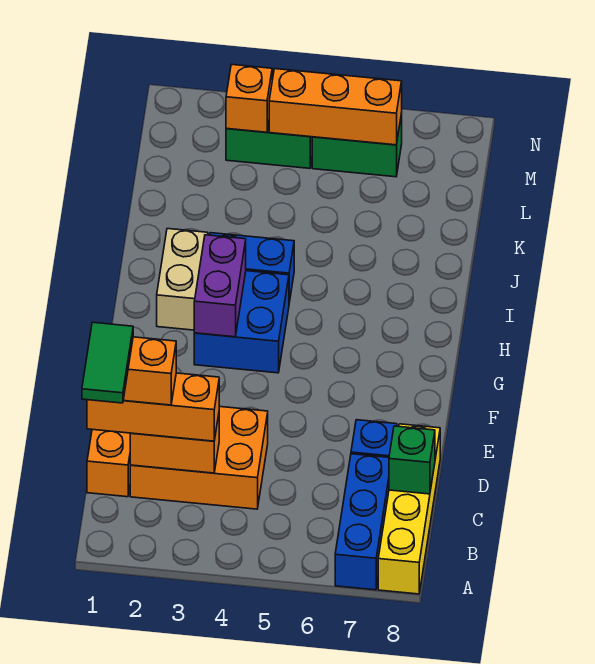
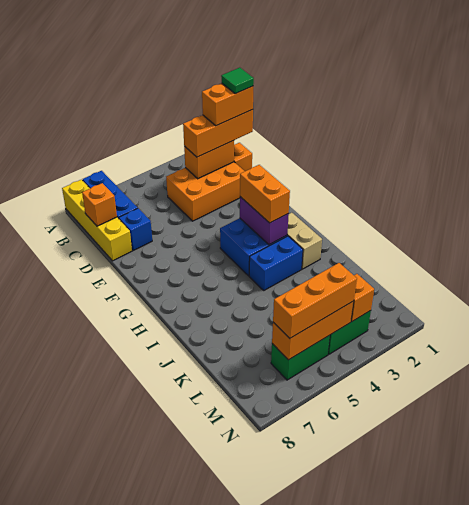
green tile B1:C1 level 5 -> green tile C1 level 5
green brick C8 level 2 -> orange brick C8 level 2
none -> orange brick G3:H3 level 3
none -> orange brick M4:M6 level 3

